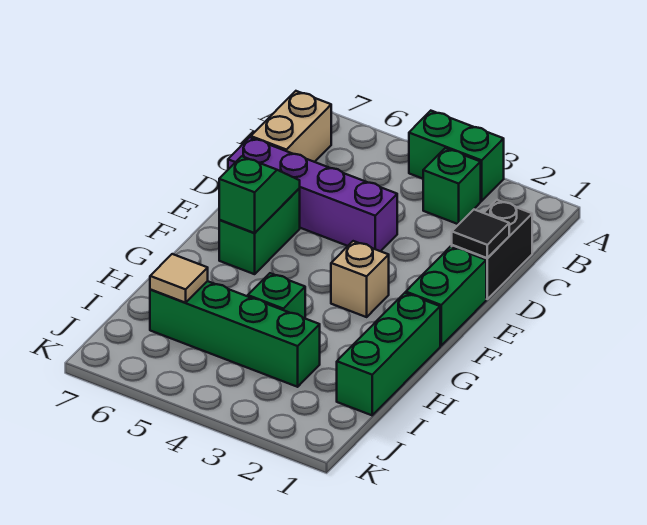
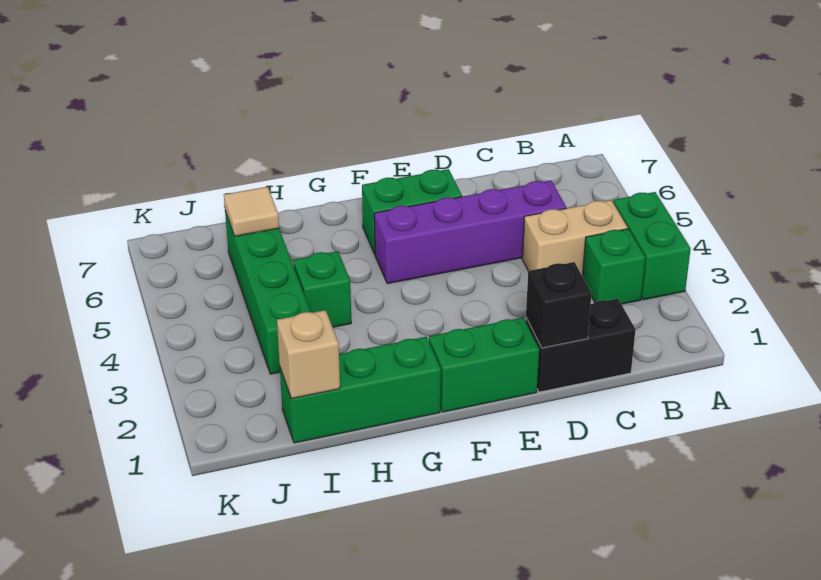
tan brick B7:C7 level 1 -> tan brick B4:C4 level 1
black tile D1 level 2 -> black brick D1 level 2
purple brick D4:D7 level 1 -> purple brick C5:F5 level 1
green slope E6:F6 level 2 top F -> none
tan brick F3 level 1 -> tan brick I1 level 2

